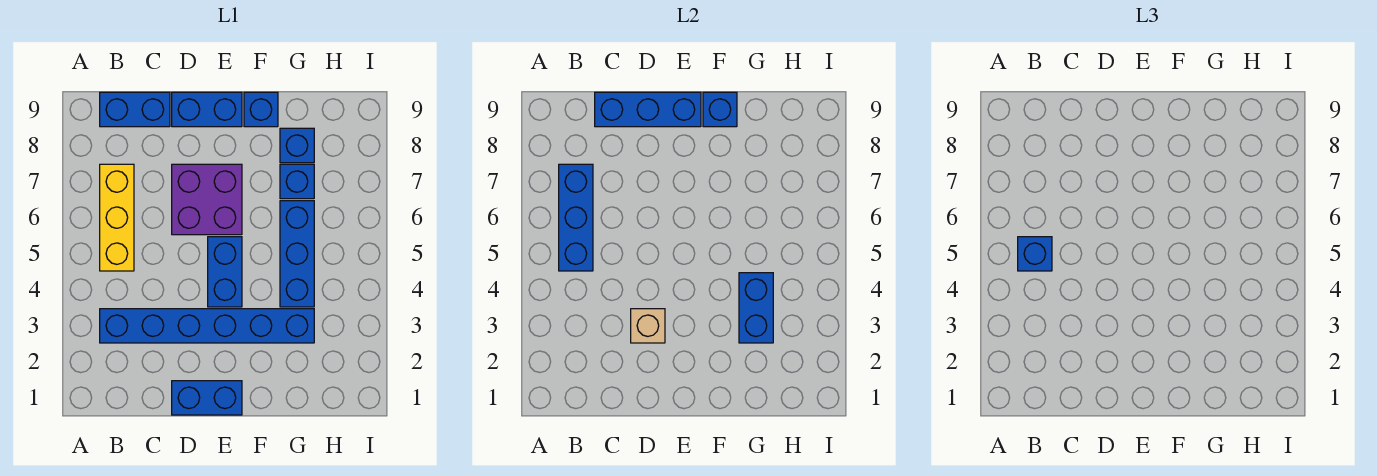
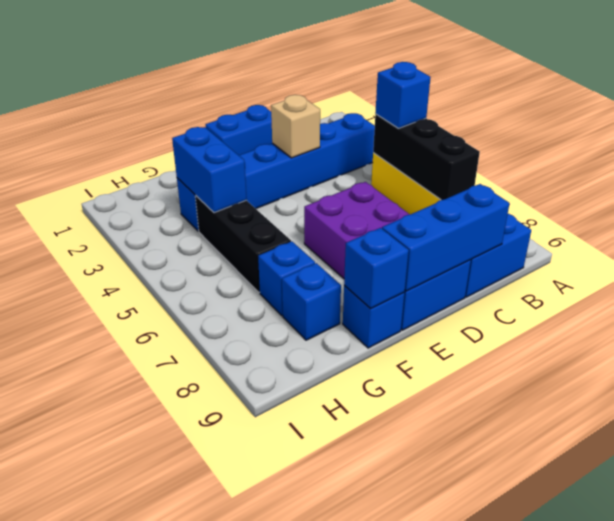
blue brick B5:B7 level 2 -> black brick B5:B7 level 2
blue brick E4:E5 level 1 -> none
blue brick G4:G6 level 1 -> black brick G4:G6 level 1

